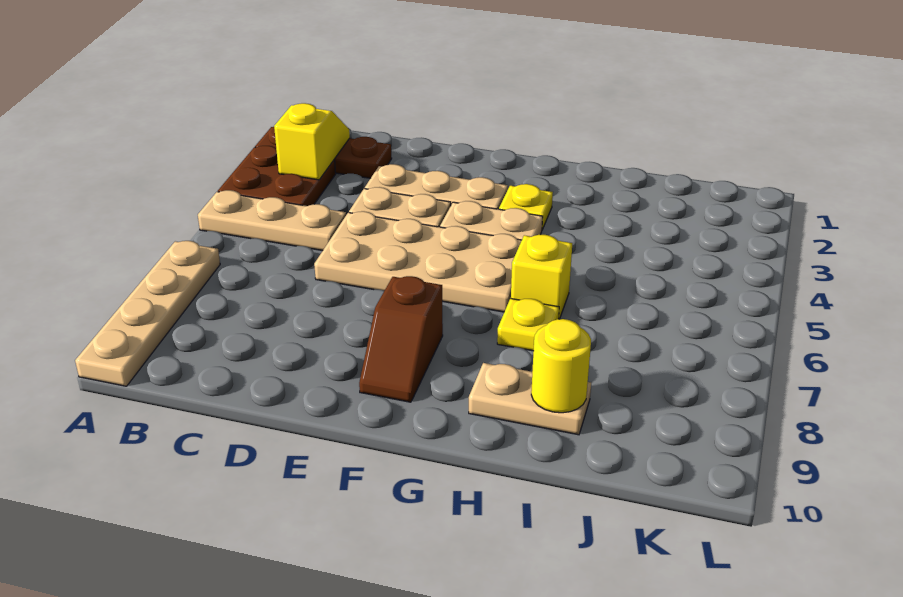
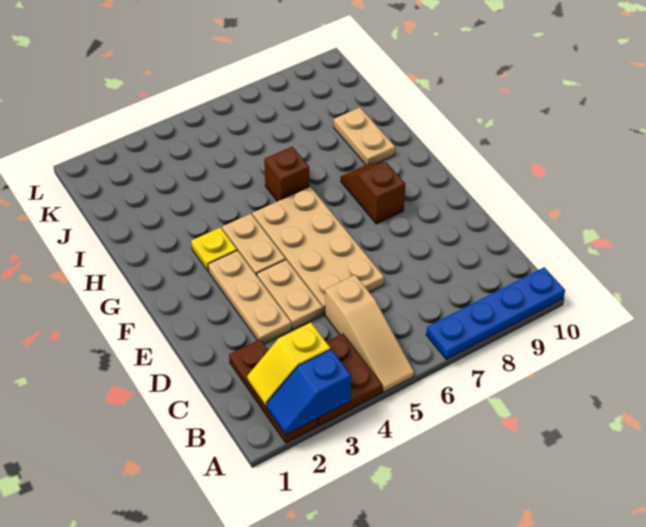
none -> blue slope A2:A3 level 2 top 3
tan plate A5:C5 level 1 -> tan slope A5:C5 level 1 top C
tan plate A7:A10 level 1 -> blue plate A7:A10 level 1
brown slope F8:F9 level 1 top 8 -> brown slope F8:G8 level 1 top F
yellow brick H6 level 1 -> brown brick H6 level 1
yellow plate H7 level 1 -> none
yellow round brick I9 level 2 -> none

